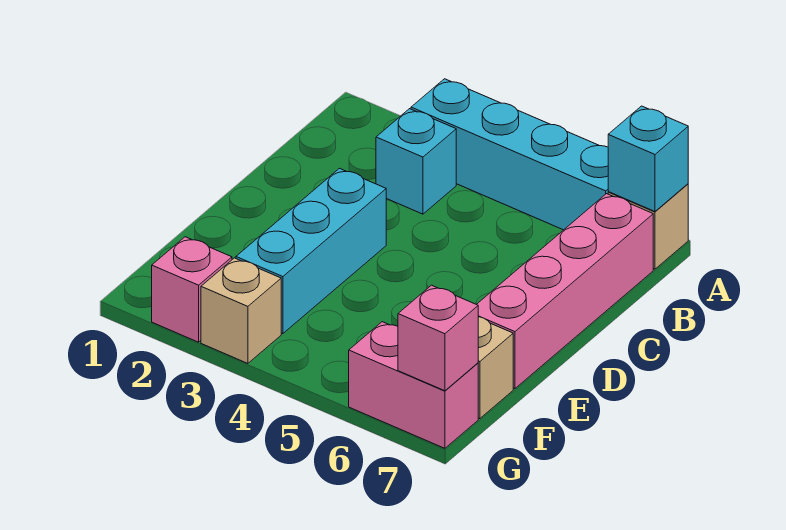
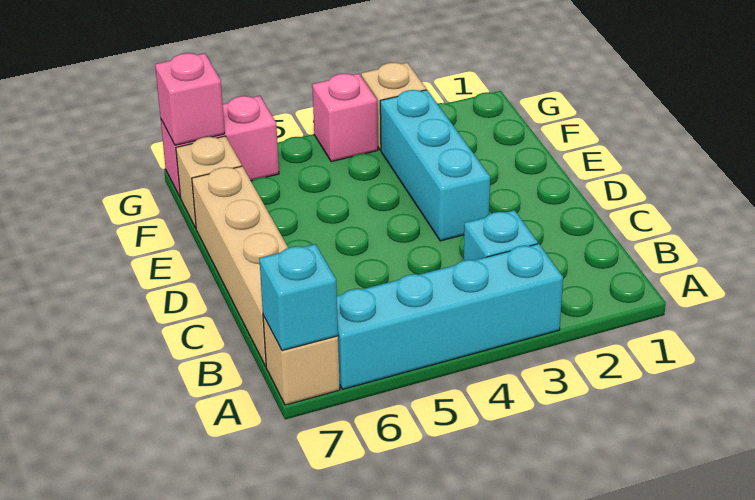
pink brick B7:E7 level 1 -> tan brick B7:E7 level 1
pink brick G2 level 1 -> pink brick G4 level 1

